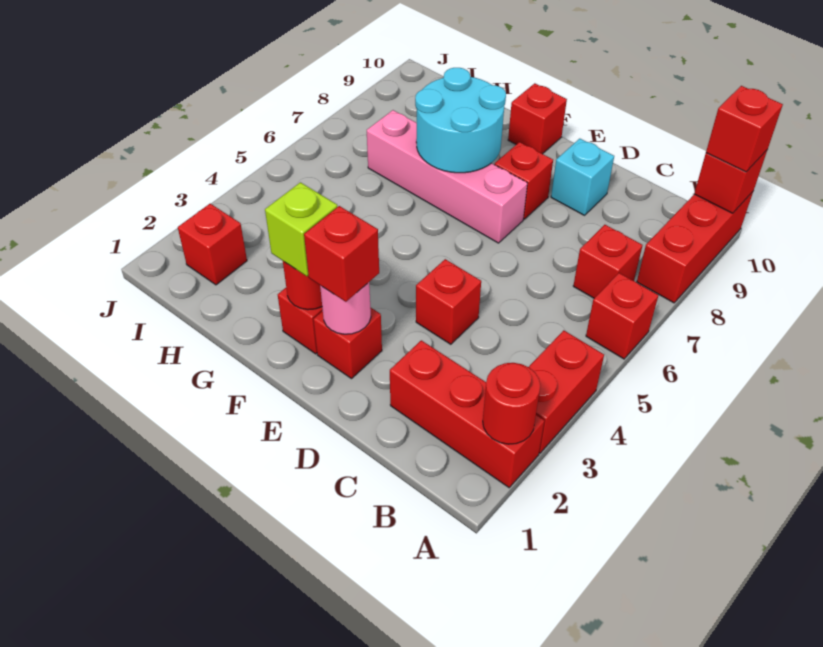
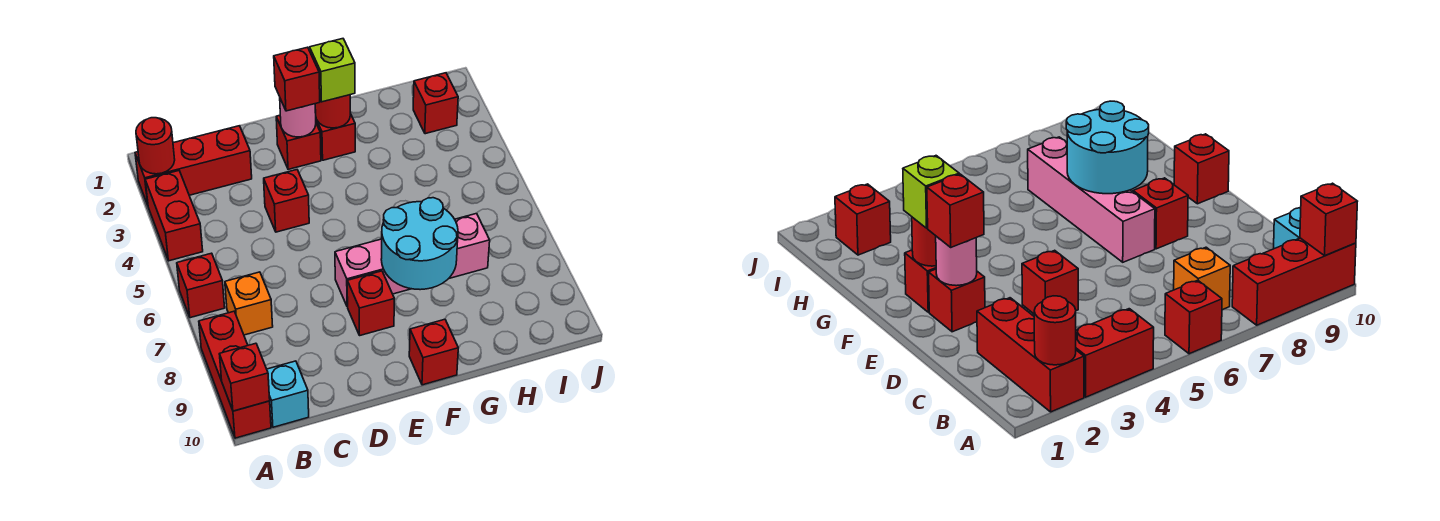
red brick A10 level 3 -> none
red brick B7 level 1 -> orange brick B7 level 1
cyan brick D9 level 1 -> cyan brick B10 level 1

